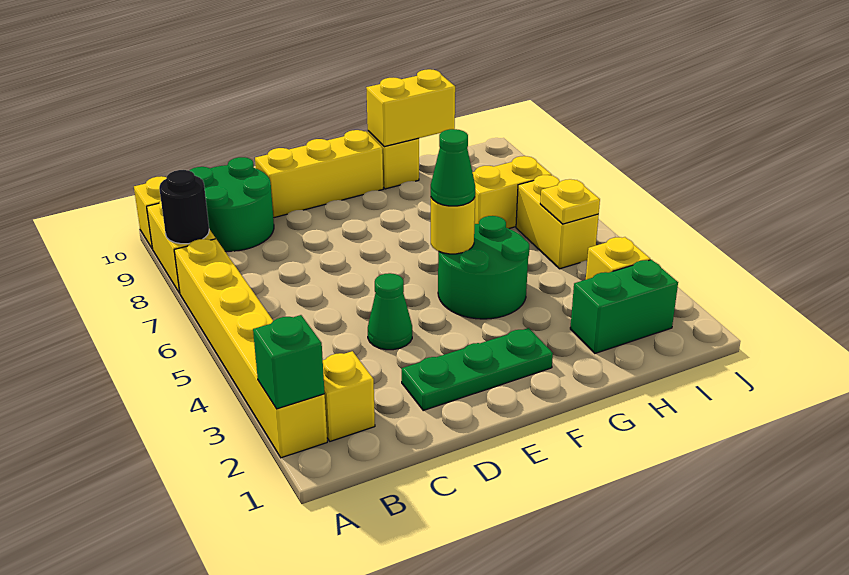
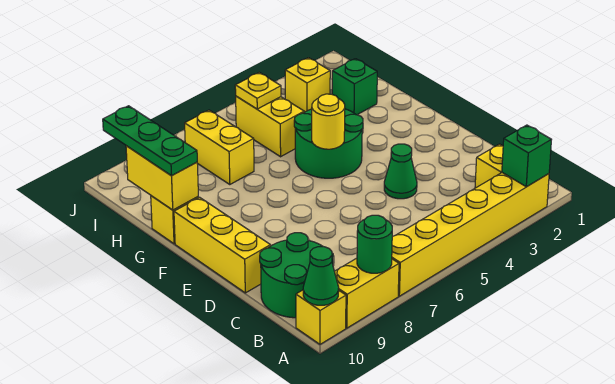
black round brick A8 level 2 -> green round brick A8 level 2
green plate D2:F2 level 1 -> green plate G10:I10 level 3
green cone F5 level 3 -> green cone A10 level 2
green brick H2:I2 level 1 -> green brick H2 level 1
yellow brick I5:I6 level 1 -> yellow brick H5:I5 level 1

